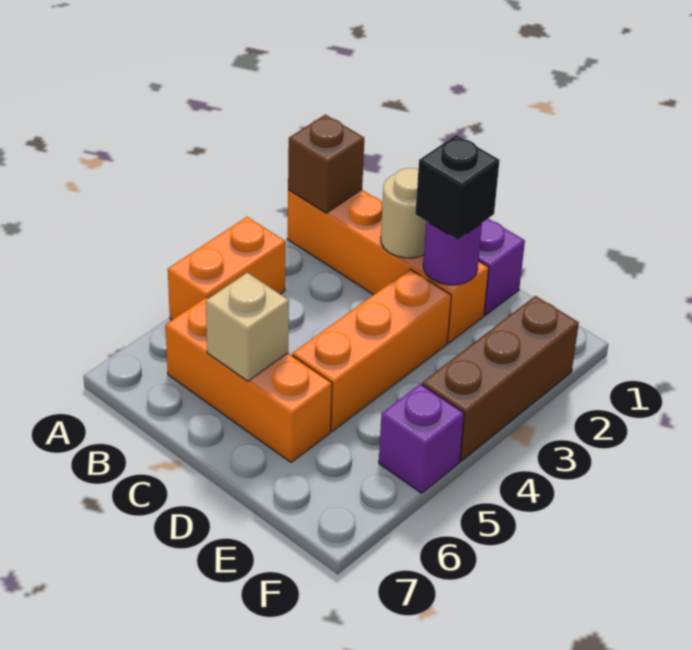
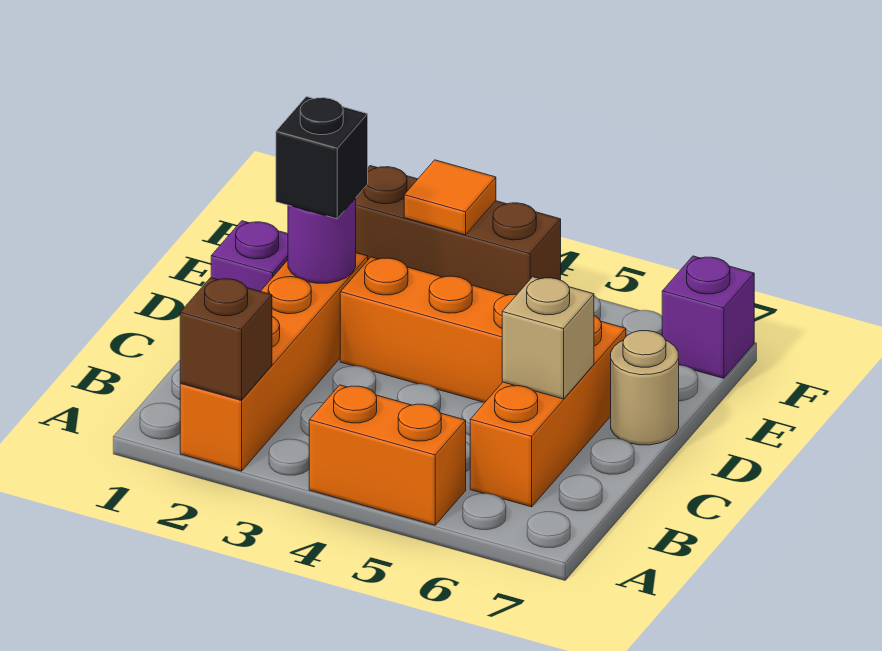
tan round brick C2 level 2 -> tan round brick D7 level 1
none -> orange tile F3 level 2
purple brick F5 level 1 -> purple brick F7 level 1

